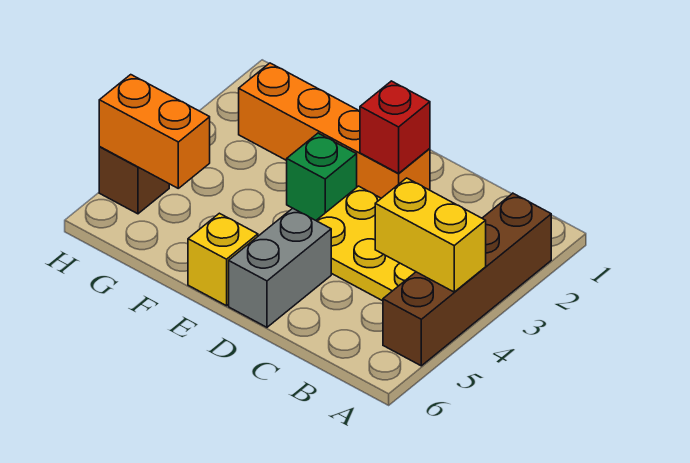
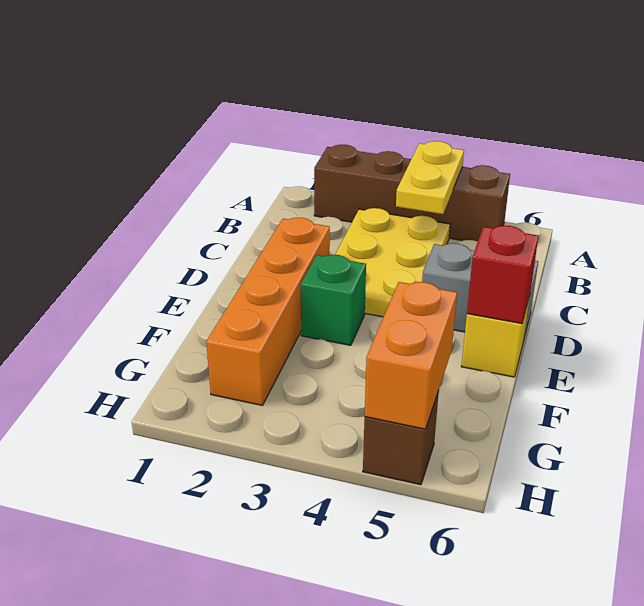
yellow brick A4:B4 level 2 -> yellow plate A4:B4 level 2
red brick D2 level 2 -> red brick E6 level 2

